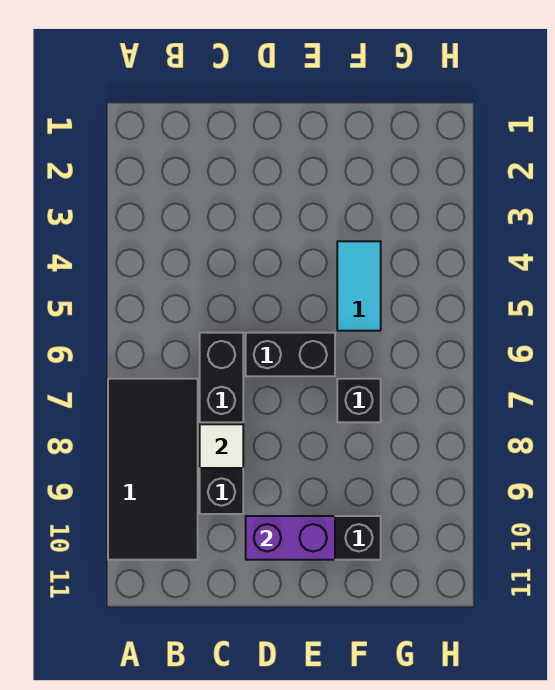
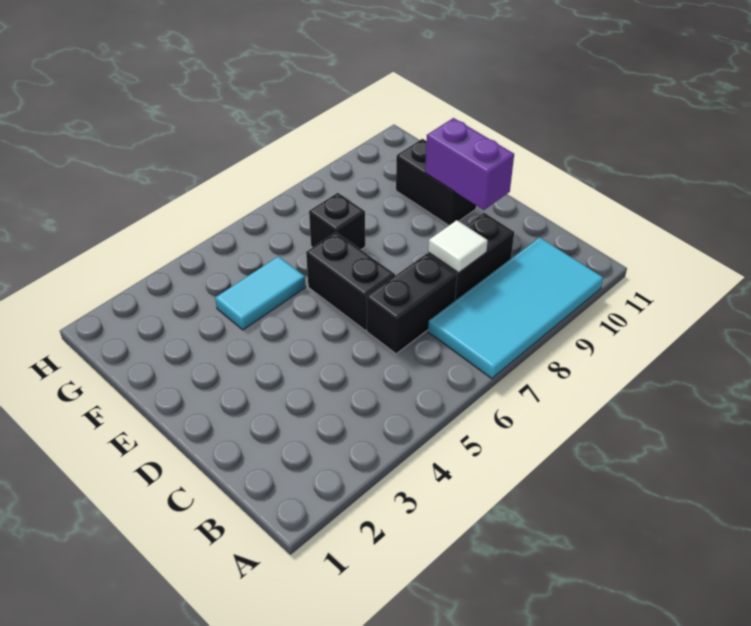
black tile A7:B10 level 1 -> cyan tile A7:B10 level 1

